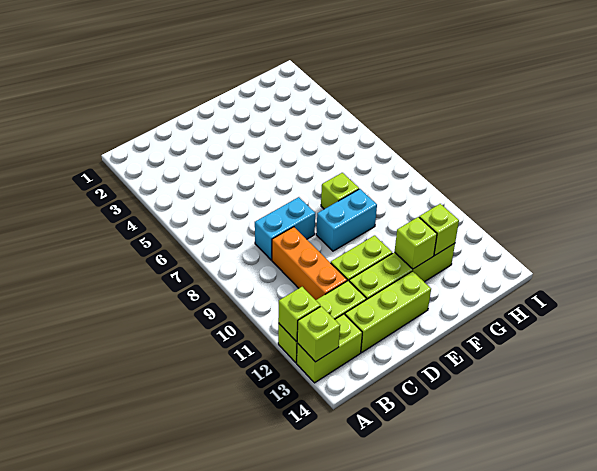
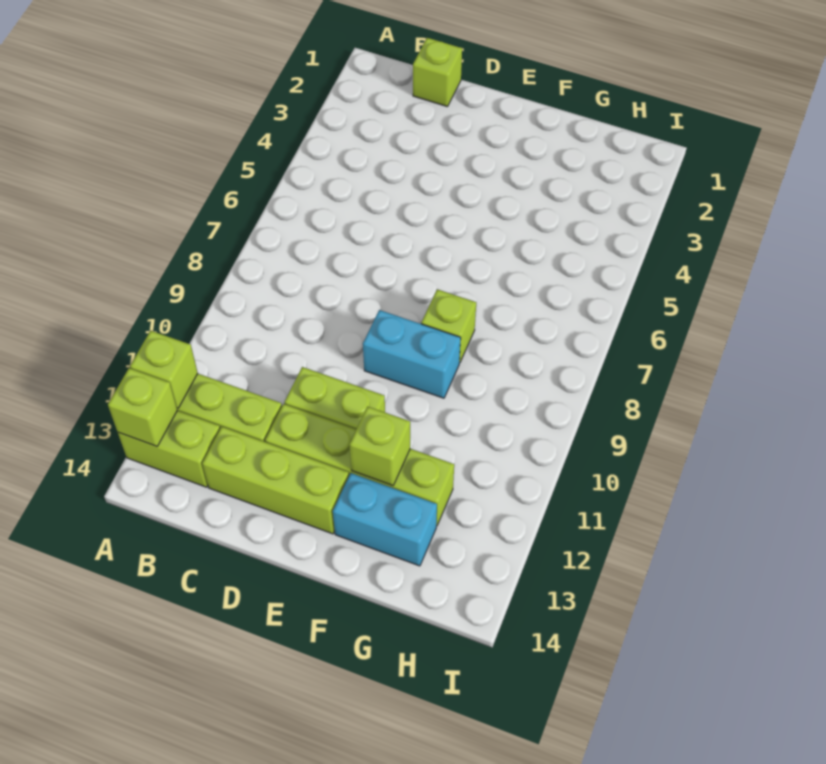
cyan brick C8:D8 level 1 -> cyan brick F13:G13 level 1
orange brick C9:C11 level 1 -> none
lime brick G12 level 2 -> lime brick C1 level 1

